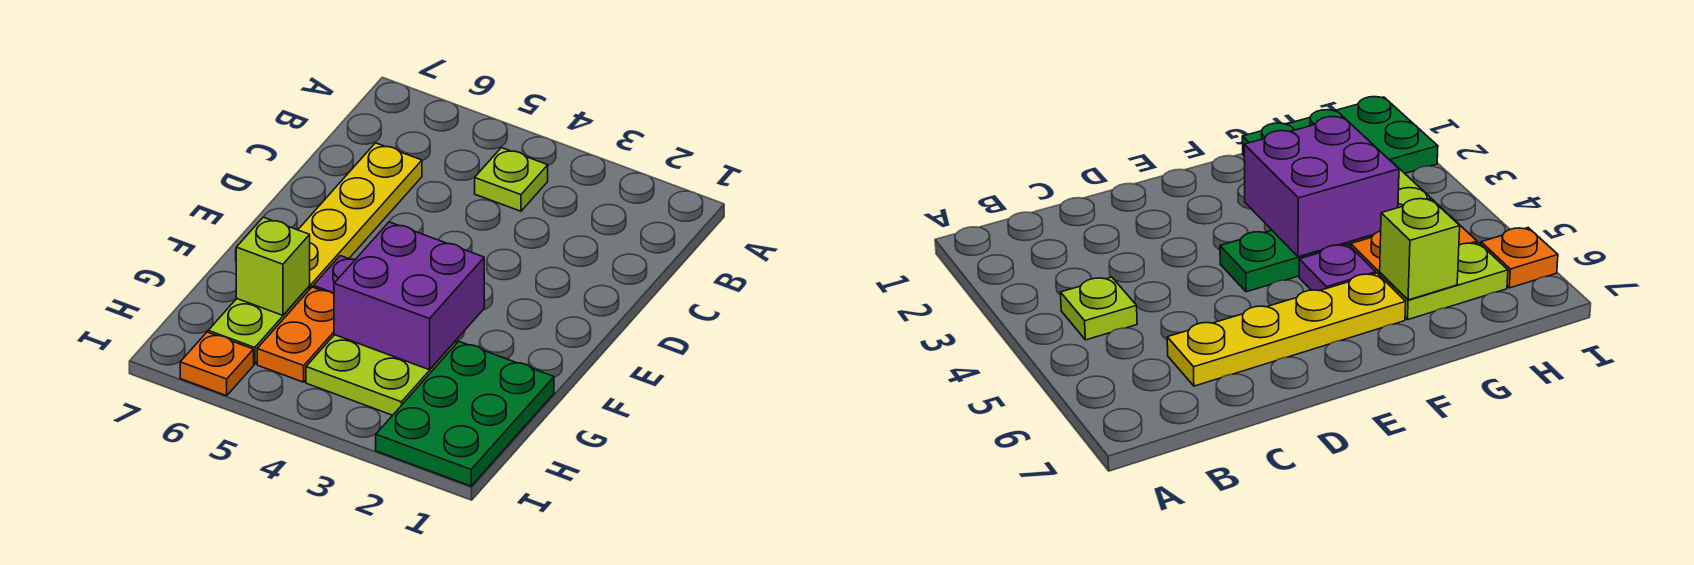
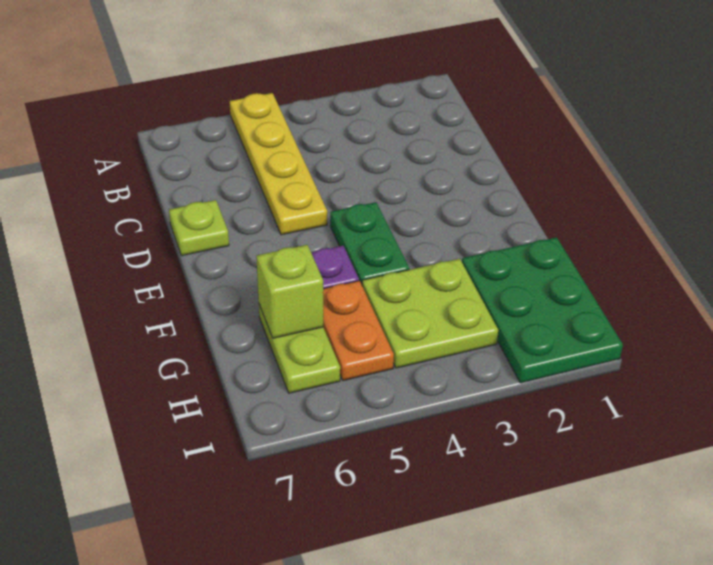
lime plate B4 level 1 -> lime plate D7 level 1
yellow plate C6:F6 level 1 -> yellow plate A5:D5 level 1
purple brick F3:G4 level 2 -> none
orange plate I6 level 1 -> none

